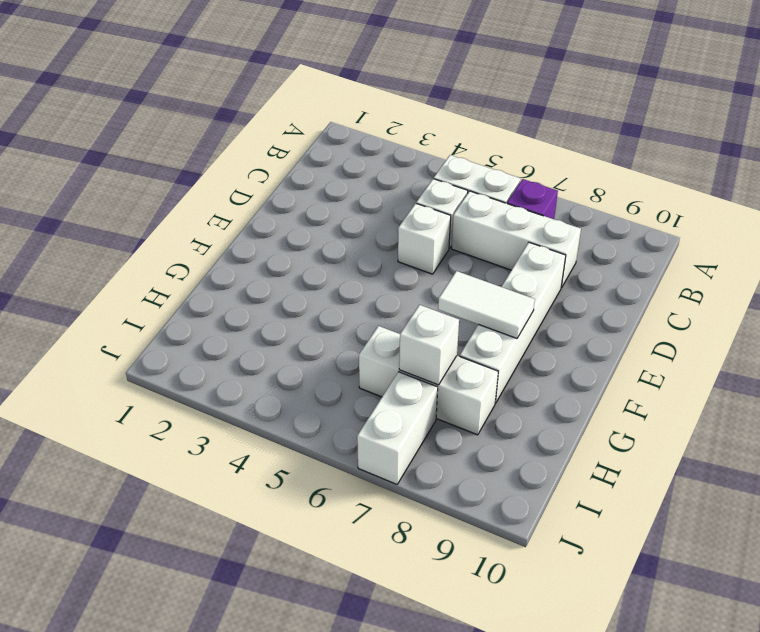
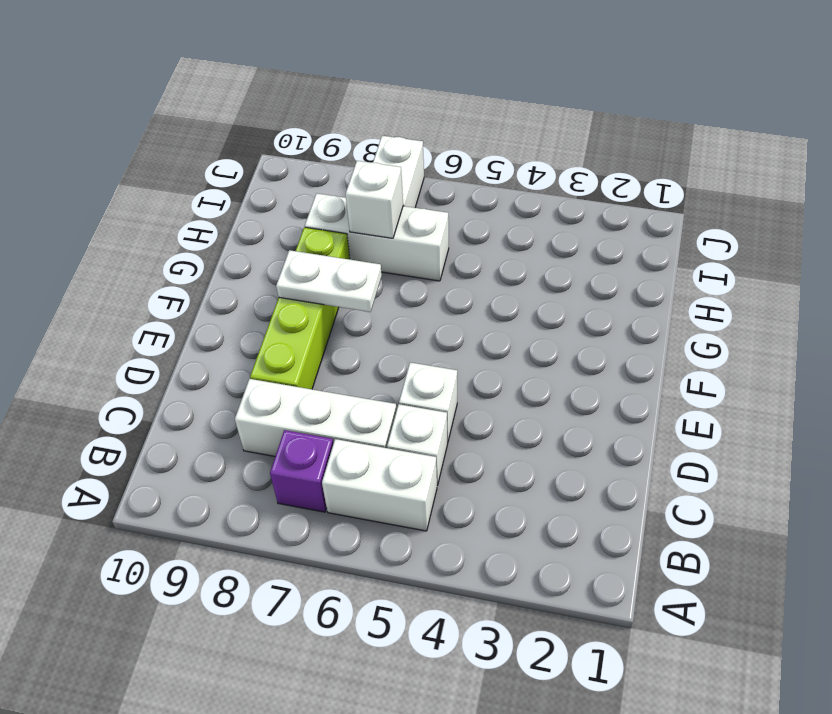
white brick D8:G8 level 1 -> lime brick D8:G8 level 1
white tile F7:F8 level 2 -> white plate F7:F8 level 2

